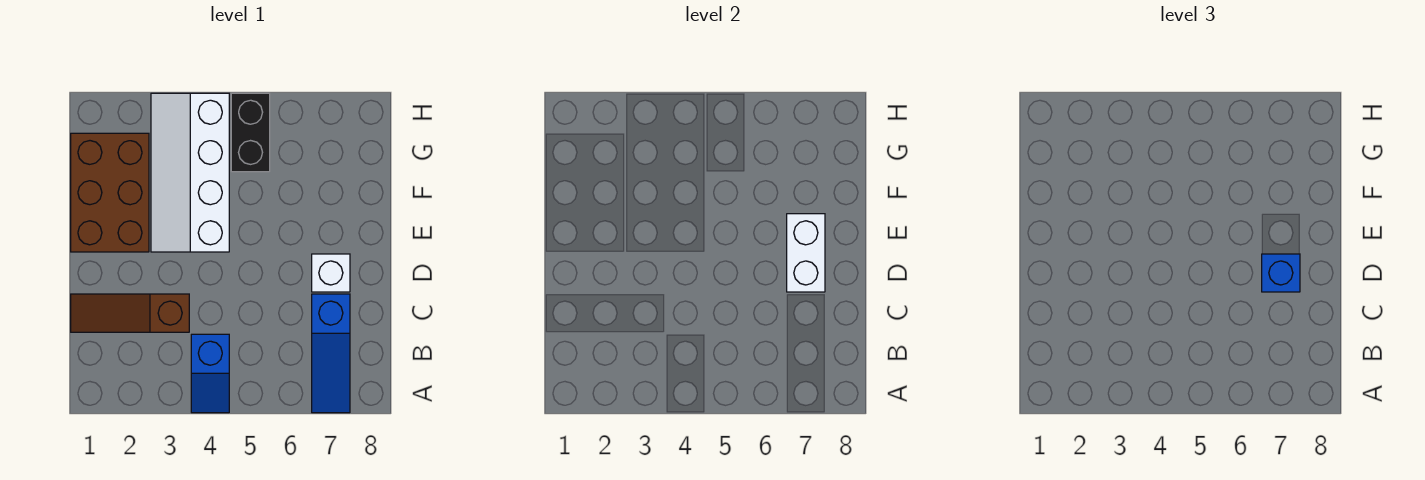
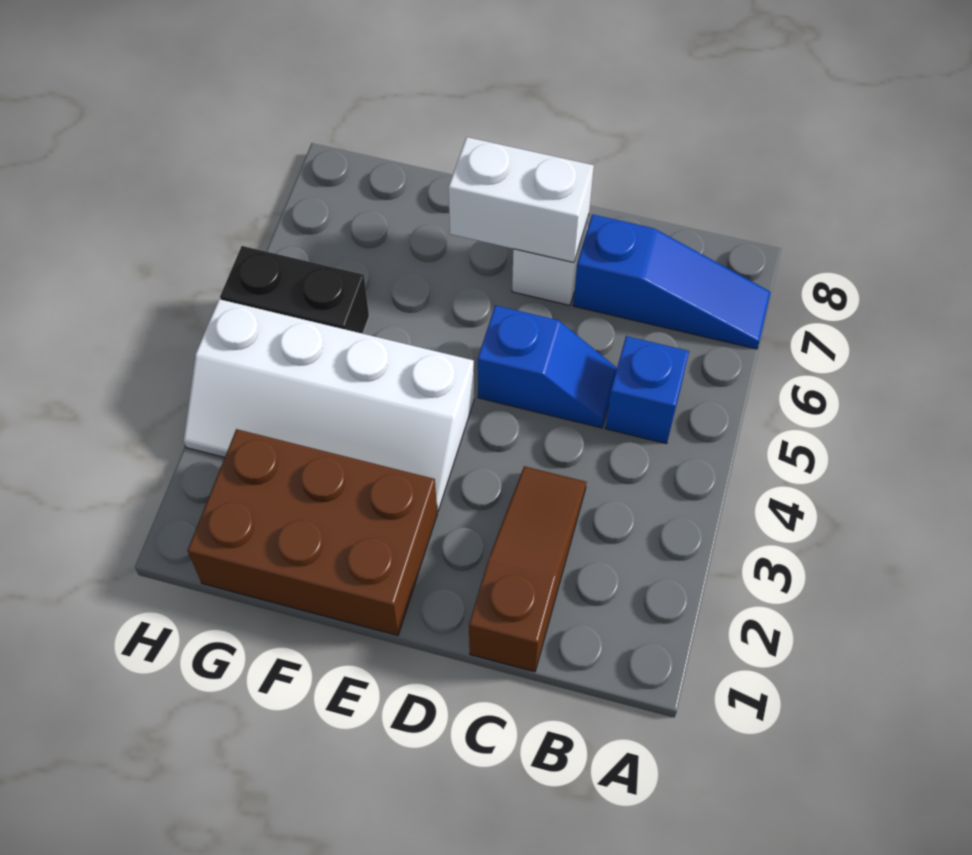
blue slope A4:B4 level 1 top B -> blue slope C5:D5 level 1 top D
brown slope C1:C3 level 1 top 3 -> brown slope C1:C3 level 1 top 1
blue brick D7 level 3 -> blue brick B5 level 1

